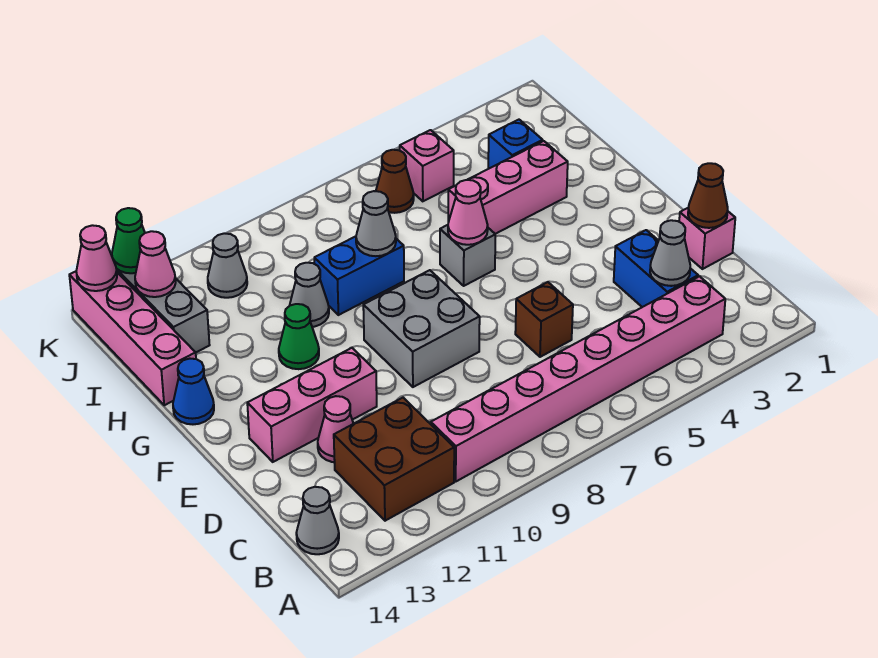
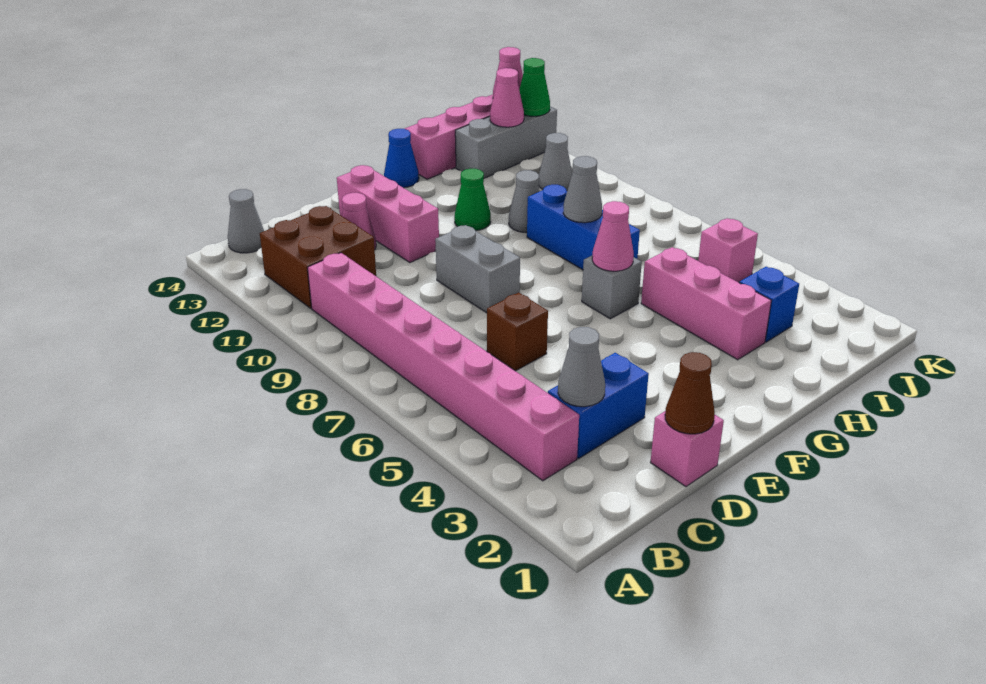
grey brick E8:F9 level 1 -> grey brick E8:E9 level 1
blue brick H8:H9 level 1 -> blue brick H7:H9 level 1
brown cone J6 level 1 -> none

